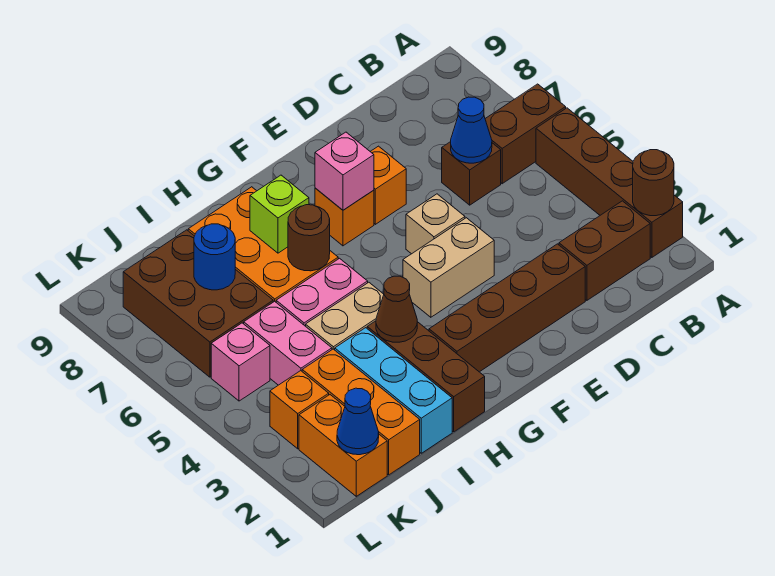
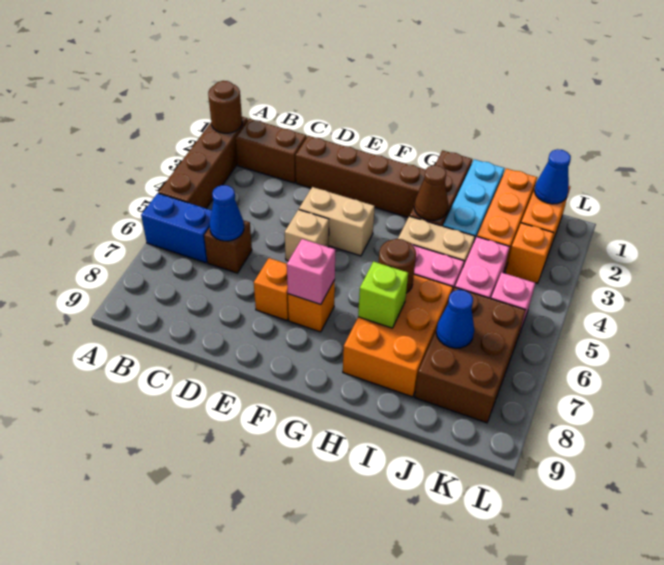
brown brick A6:B6 level 1 -> blue brick A6:B6 level 1
blue round brick J7 level 2 -> blue cone J7 level 2

